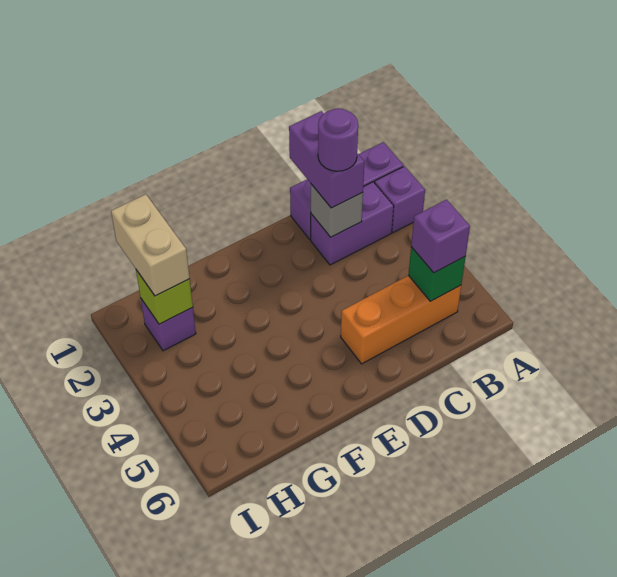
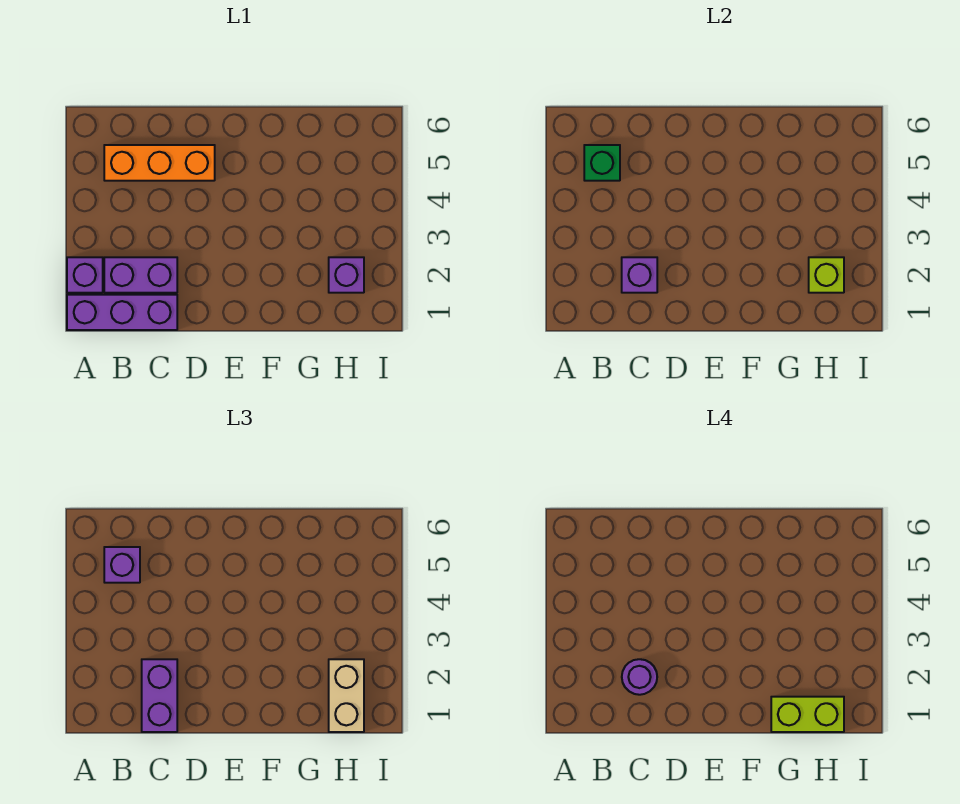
grey brick C2 level 2 -> purple brick C2 level 2
none -> lime brick G1:H1 level 4

